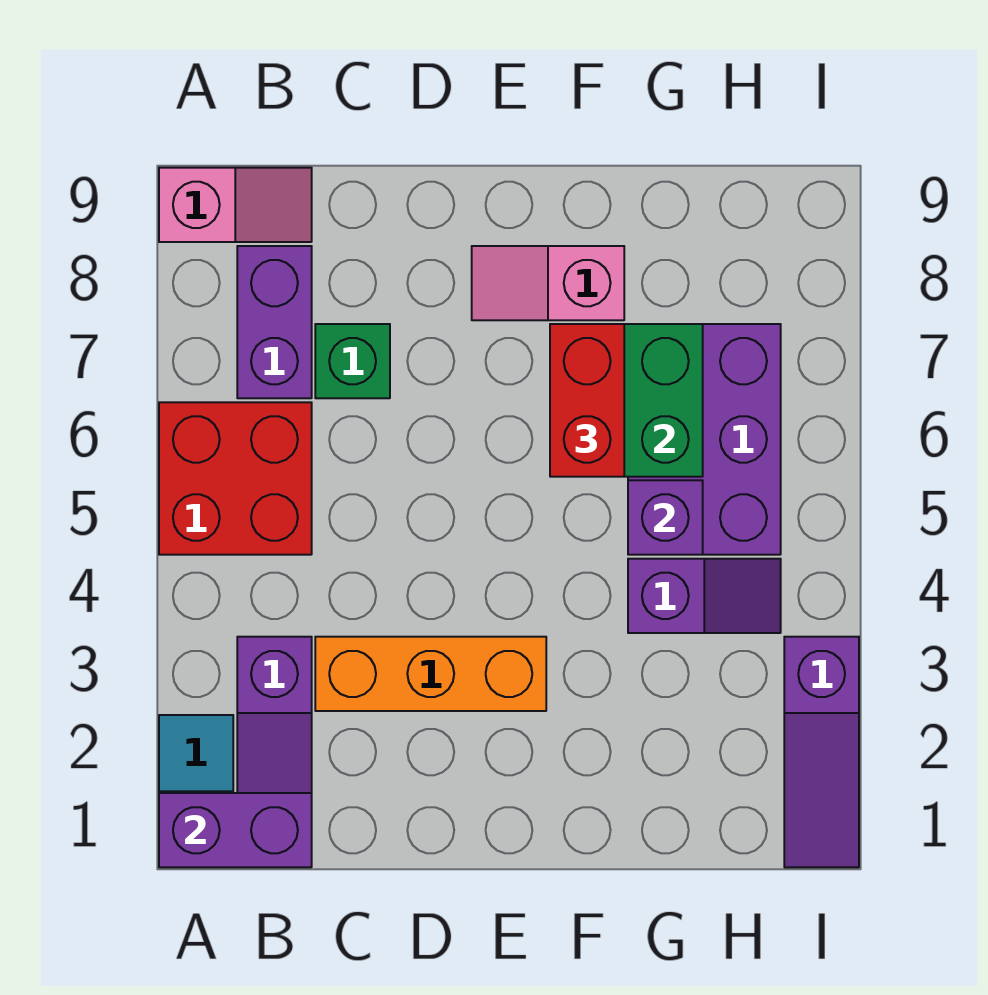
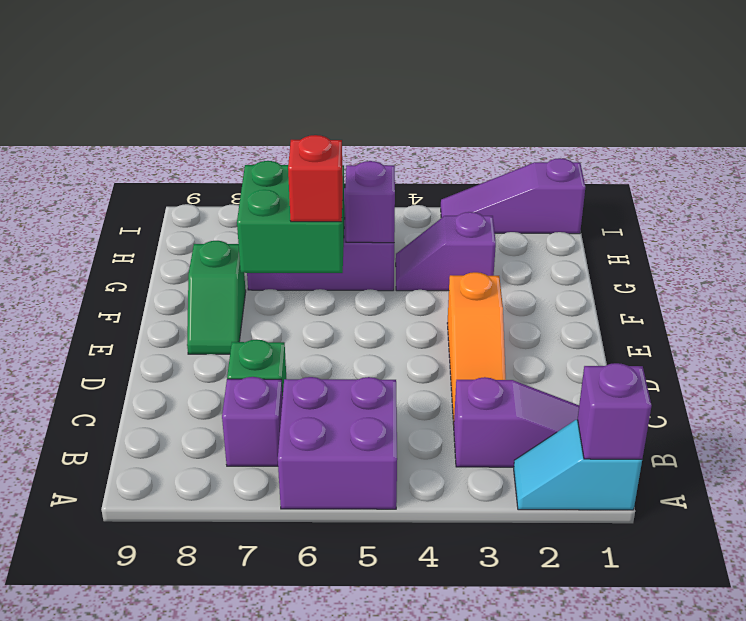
purple brick A1:B1 level 2 -> purple brick A1 level 2
red brick A5:B6 level 1 -> purple brick A5:B6 level 1
pink slope A9:B9 level 1 top A -> none
purple brick B7:B8 level 1 -> purple brick B7 level 1
orange brick C3:E3 level 1 -> orange slope C3:E3 level 1 top E
pink slope E8:F8 level 1 top F -> green slope E8:F8 level 1 top F
red brick F6:F7 level 3 -> red brick F6 level 3
purple slope G4:H4 level 1 top G -> purple slope G3:G4 level 1 top 3
purple slope I1:I3 level 1 top 3 -> purple slope I1:I3 level 1 top 1

